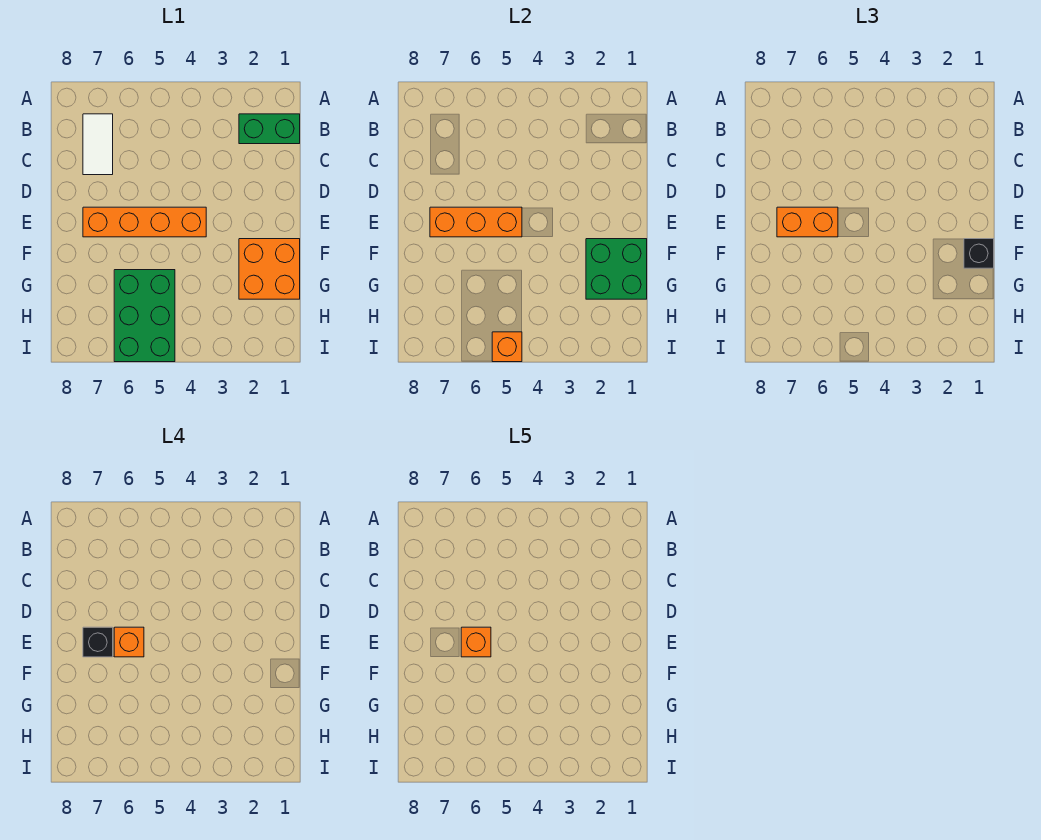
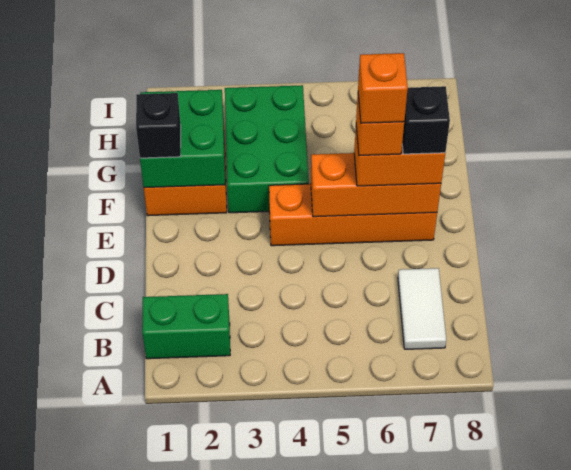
green brick G5:I6 level 1 -> green brick F3:H4 level 1
orange brick I5 level 2 -> none

